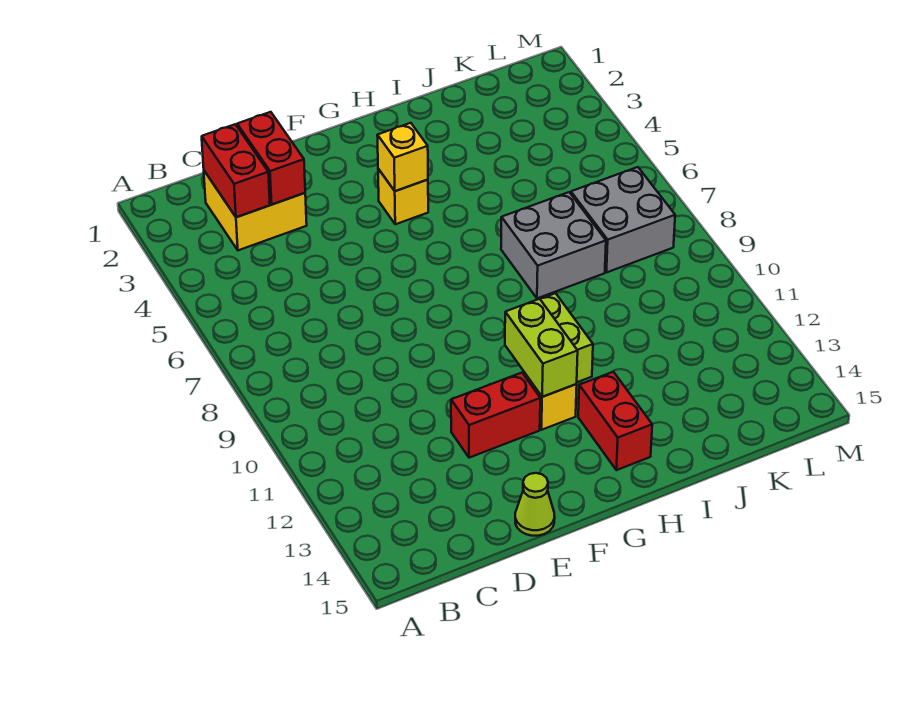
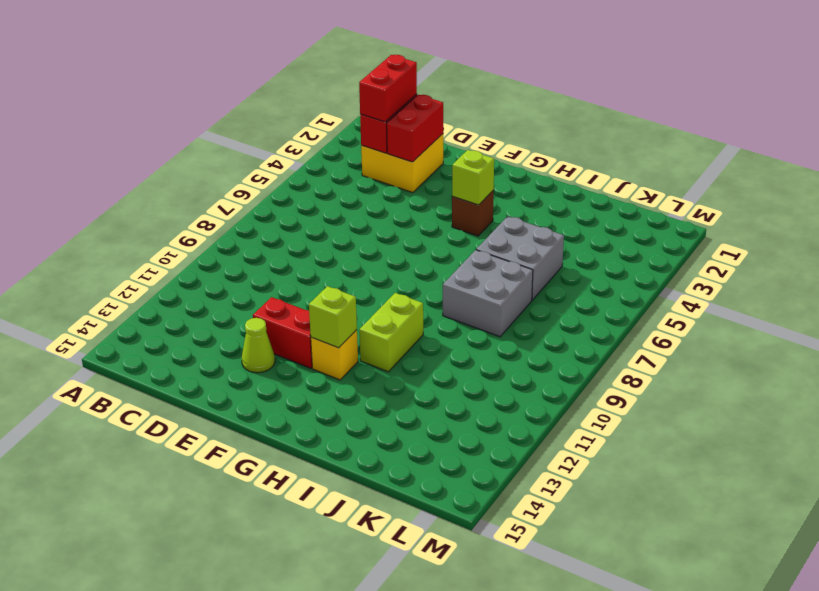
lime cone E15 level 1 -> lime cone E13 level 1
yellow brick G4 level 1 -> brown brick G4 level 1
yellow brick G4 level 2 -> lime brick G4 level 2
lime brick G11:G12 level 2 -> lime brick G12 level 2
red brick H13:H14 level 1 -> red brick C2:C3 level 3
grey brick K7:L8 level 1 -> grey brick I5:J6 level 1

